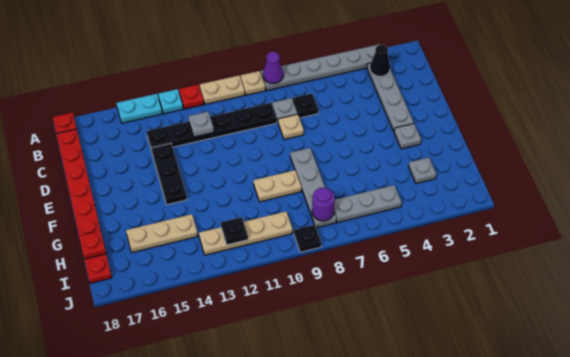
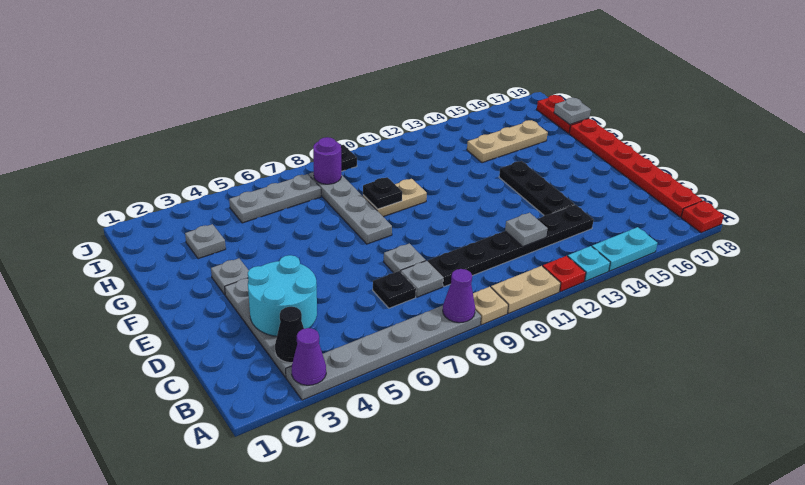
none -> purple cone A3 level 2
none -> cyan round brick C3:D4 level 2
tan plate D8 level 1 -> grey plate D8 level 1
red plate H18 level 2 -> grey plate H18 level 2
tan plate I10:I13 level 1 -> none
black plate I12 level 2 -> black plate G9 level 2

